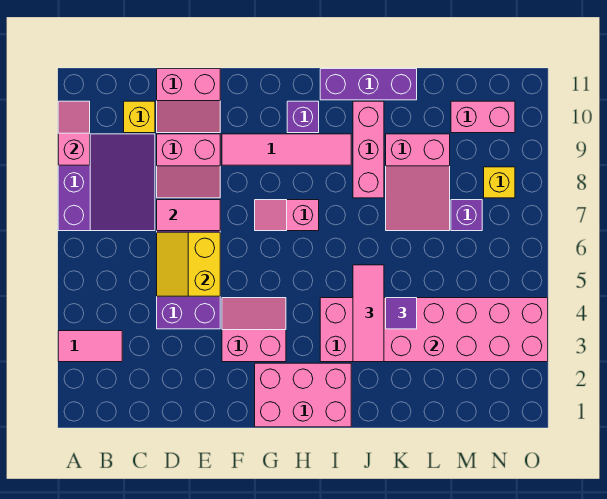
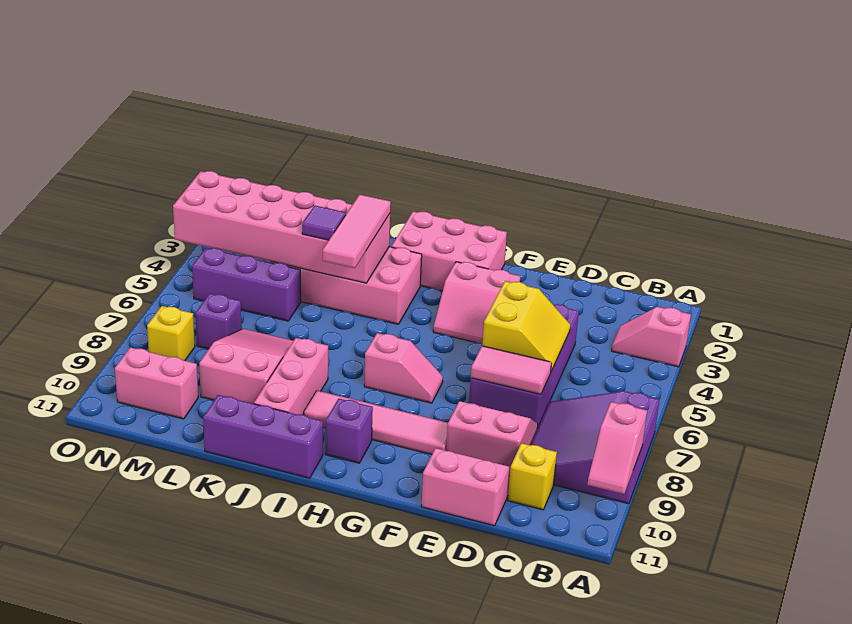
pink tile A3:B3 level 1 -> pink slope A3:B3 level 1 top A
none -> purple brick L5:N5 level 1

